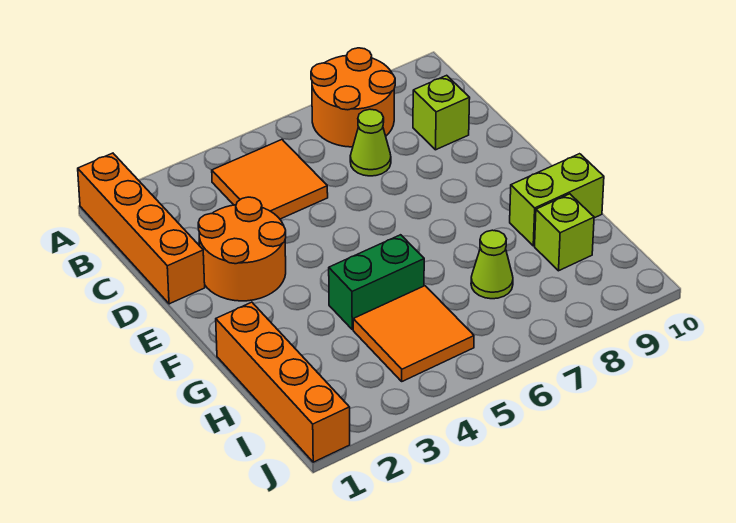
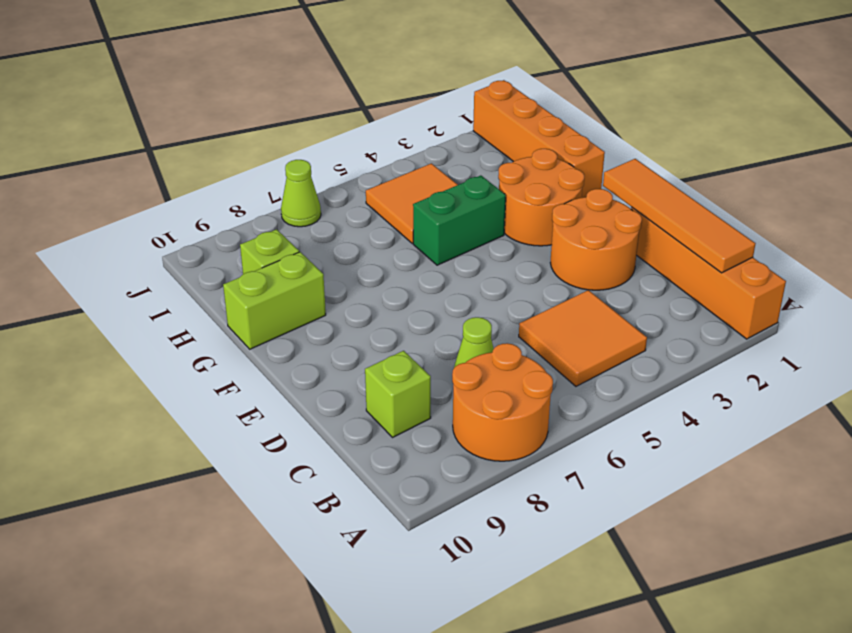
none -> orange tile B1:E1 level 2
none -> orange round brick F2:G3 level 1
lime cone H7 level 1 -> lime cone J7 level 1

